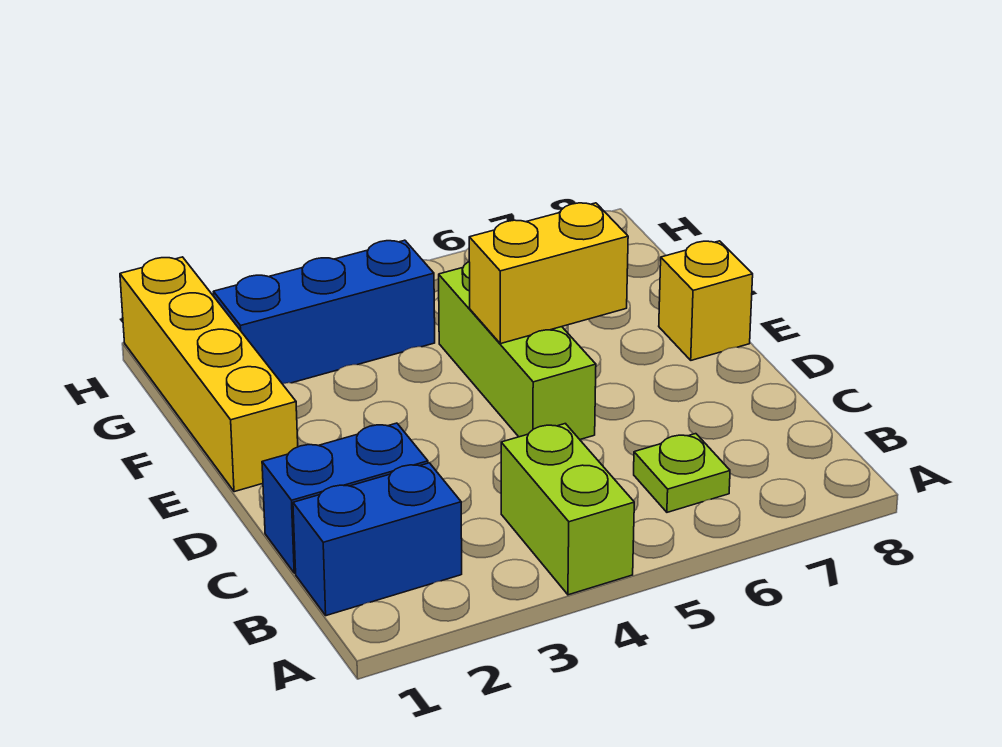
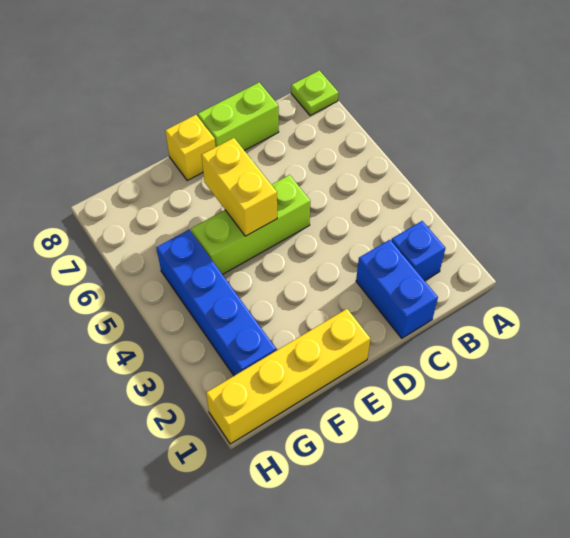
lime brick A4:B4 level 1 -> lime brick C8:D8 level 1
blue brick B1:B2 level 1 -> blue brick B2 level 1
lime plate B6 level 1 -> lime plate A8 level 1
blue brick G2:G4 level 1 -> blue brick G2:G5 level 1

